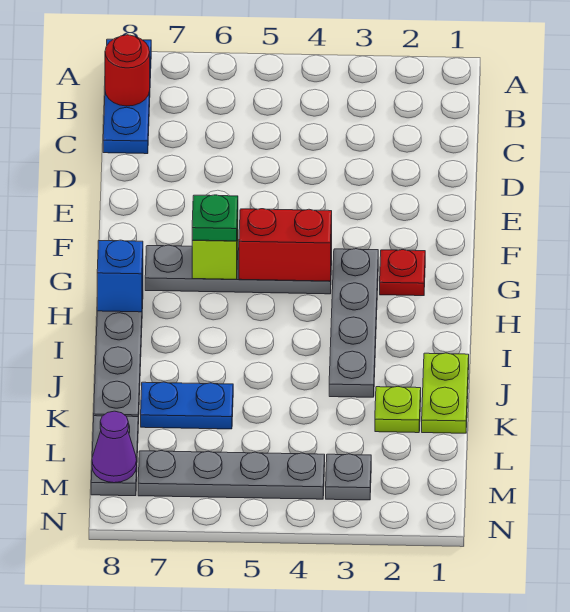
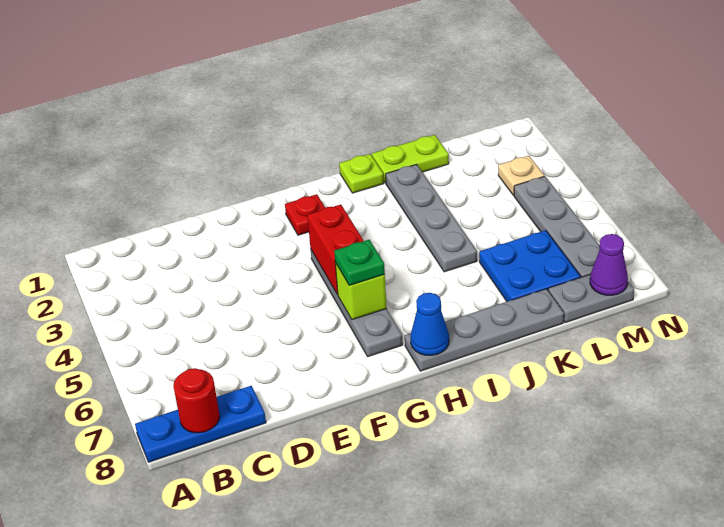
grey plate G3:J3 level 1 -> grey plate J2:J5 level 1
blue brick H8 level 2 -> blue cone H8 level 2
lime plate K2 level 1 -> lime plate I1 level 1
blue plate K6:K7 level 1 -> blue plate K6:L7 level 1
grey plate M3 level 1 -> tan plate M3 level 1

